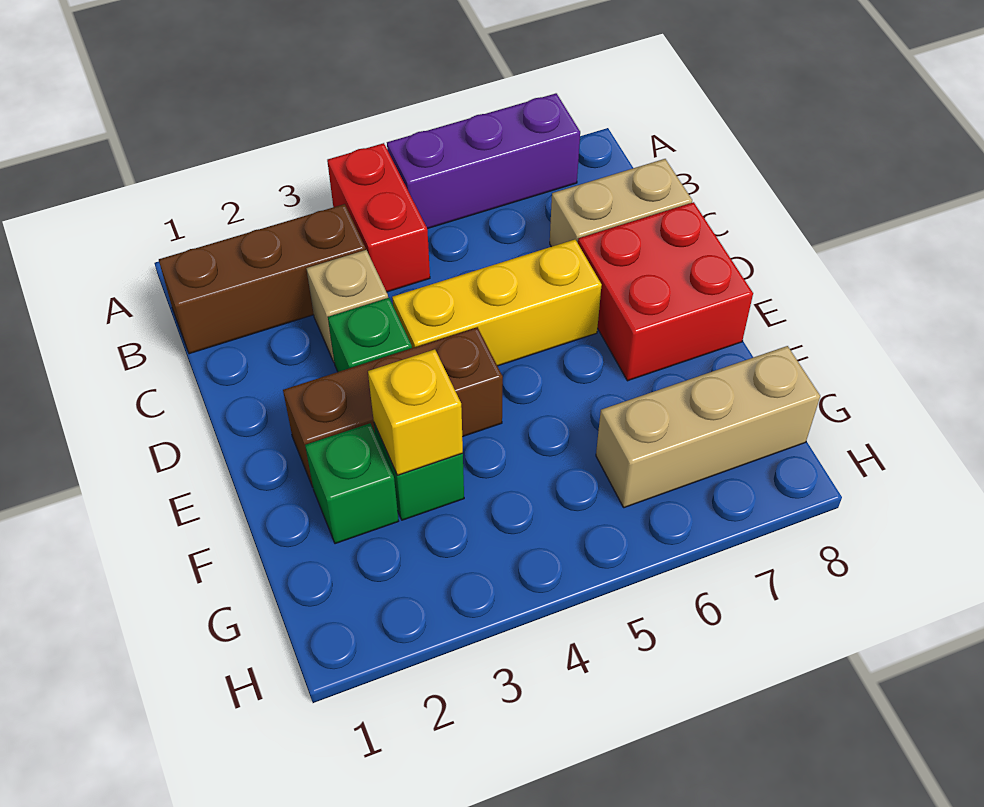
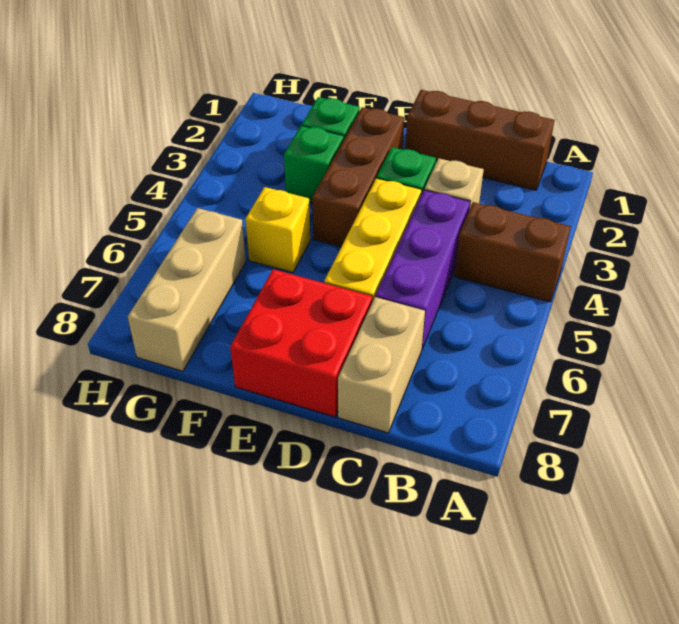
red brick A4:B4 level 1 -> brown brick A4:B4 level 1
purple brick A5:A7 level 1 -> purple brick C4:C6 level 1
brown brick B1:B3 level 1 -> brown brick B1:D1 level 1
yellow brick F3 level 2 -> yellow brick F5 level 1

